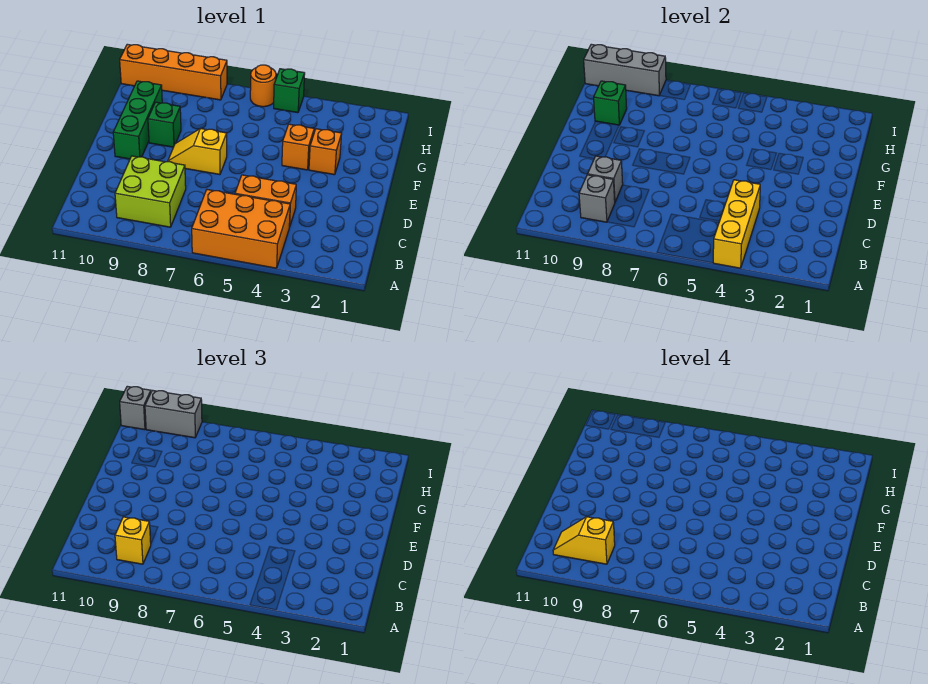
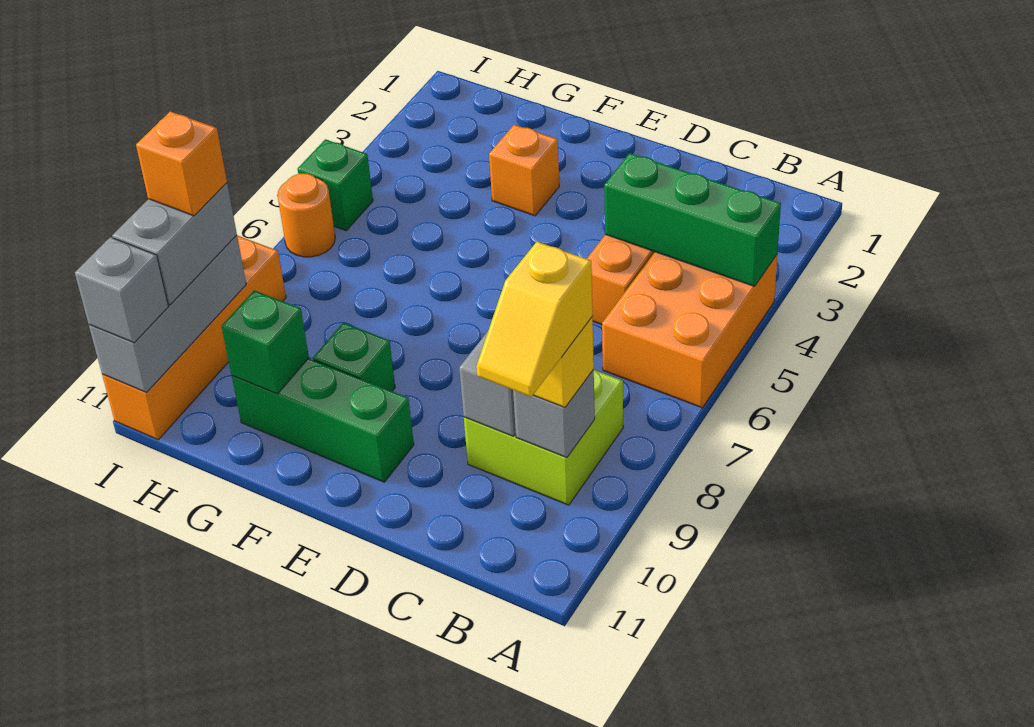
yellow brick A4:C4 level 2 -> green brick A4:C4 level 2
yellow slope E7:E8 level 1 top 7 -> none
orange brick F4 level 1 -> orange brick I9 level 4

